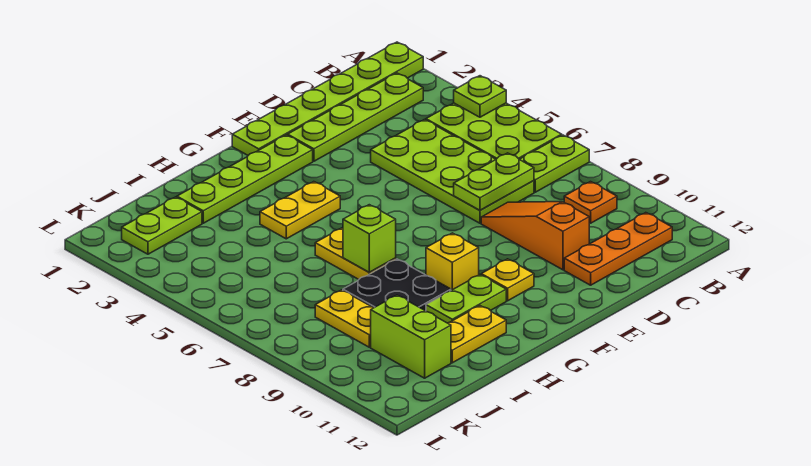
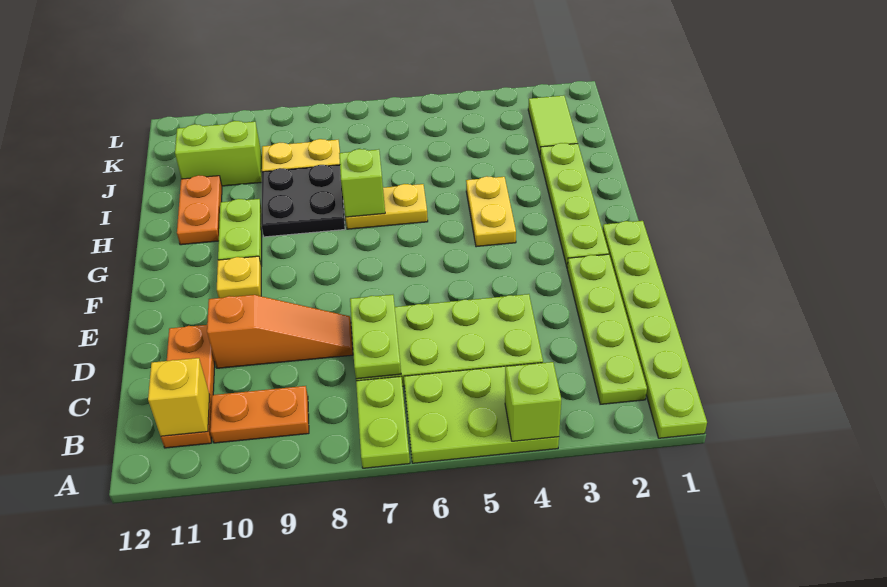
lime plate A4 level 2 -> lime brick A4 level 2
orange plate B9 level 1 -> orange plate B9:B10 level 1
yellow brick G9 level 1 -> yellow brick B11 level 2
yellow plate H11:I11 level 1 -> orange plate H11:I11 level 1
lime plate J2:K2 level 1 -> lime tile J2:K2 level 1

